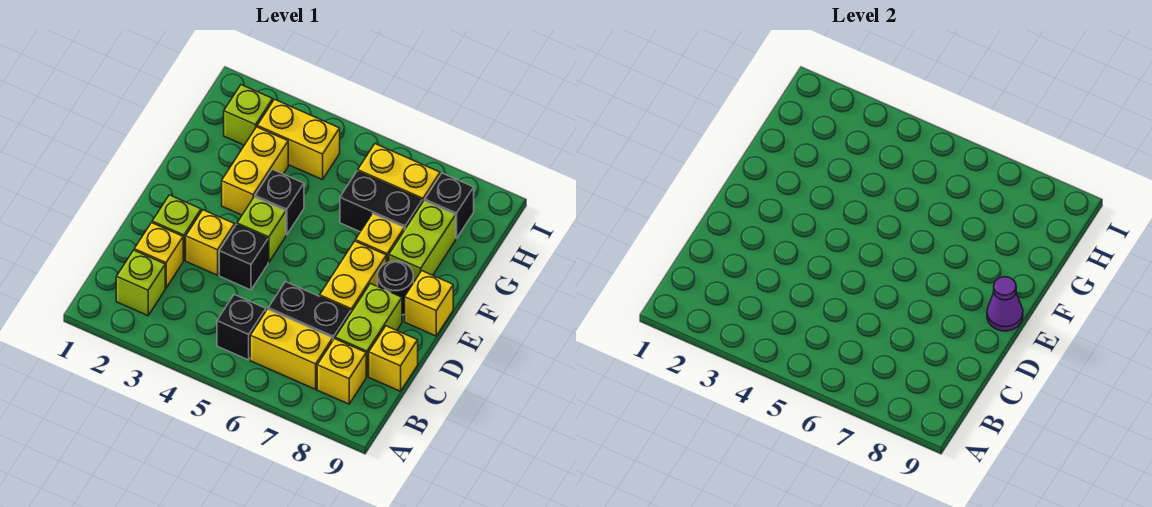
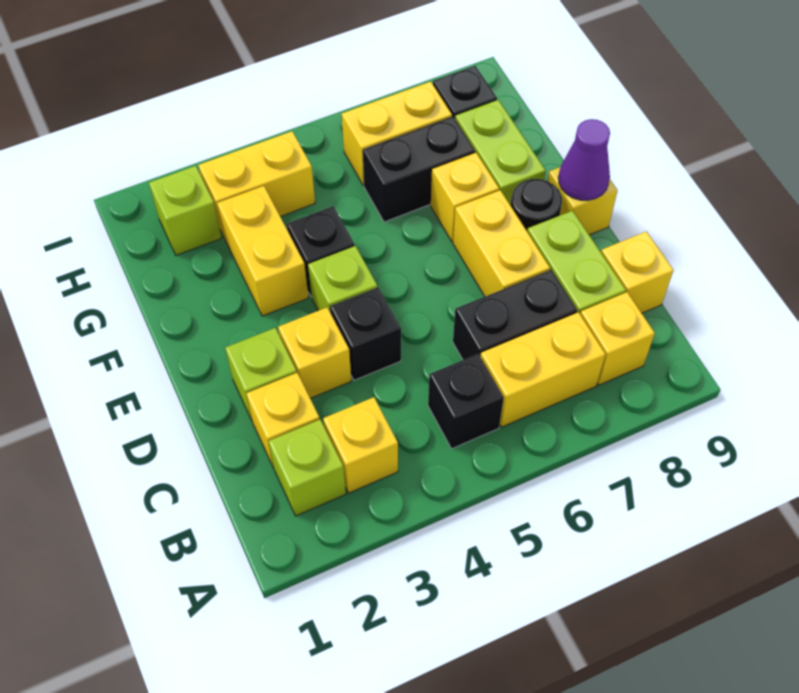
none -> yellow brick B3 level 1

